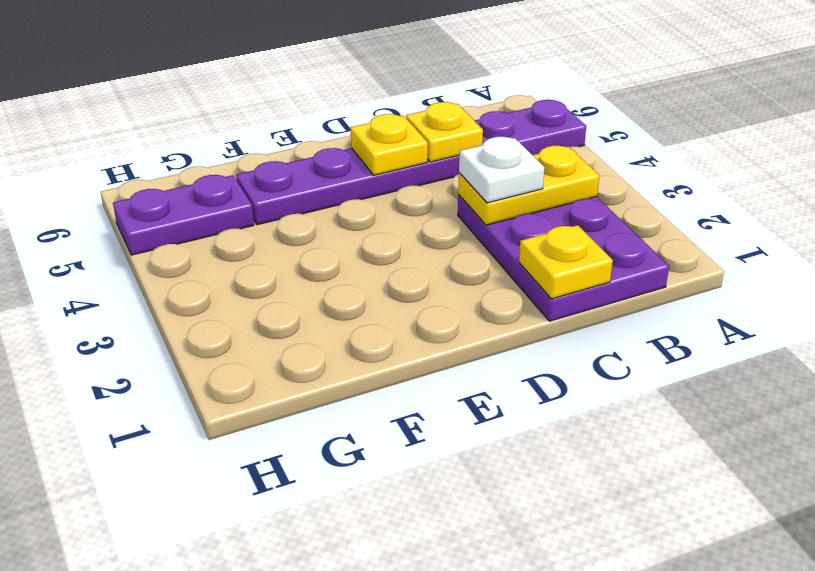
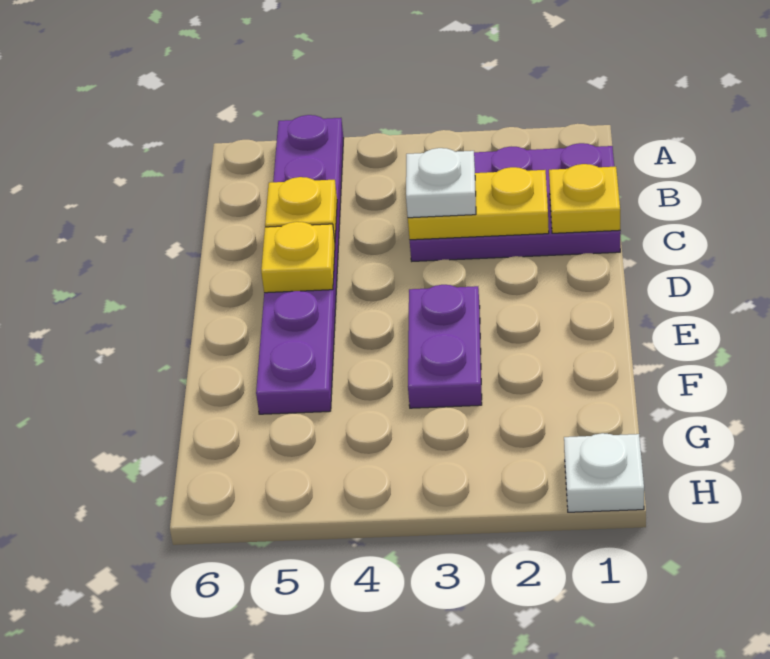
yellow plate B3:C3 level 2 -> yellow plate C2:C3 level 2
purple plate G5:H5 level 1 -> purple plate E3:F3 level 1
none -> white plate H1 level 1

